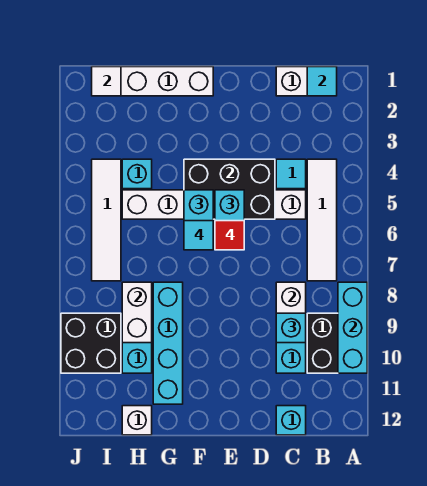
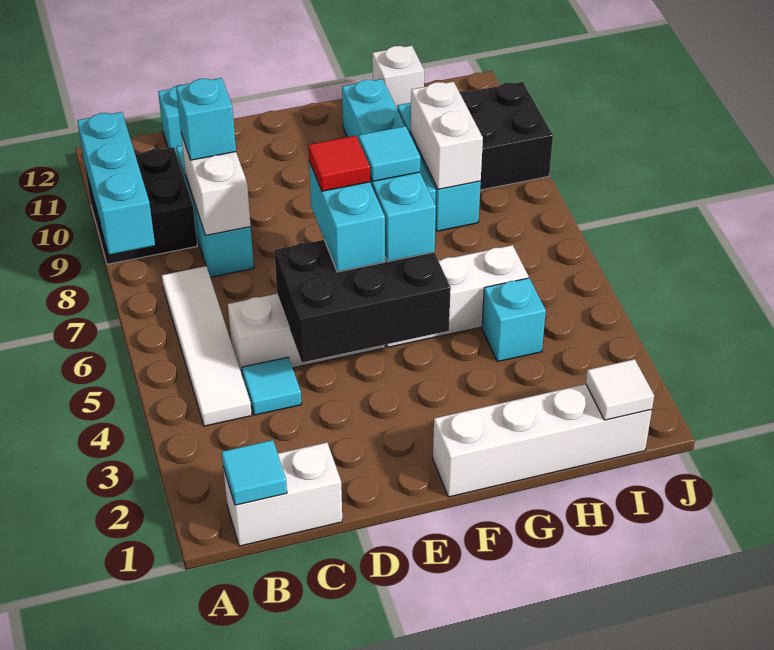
white tile I4:I7 level 1 -> none

